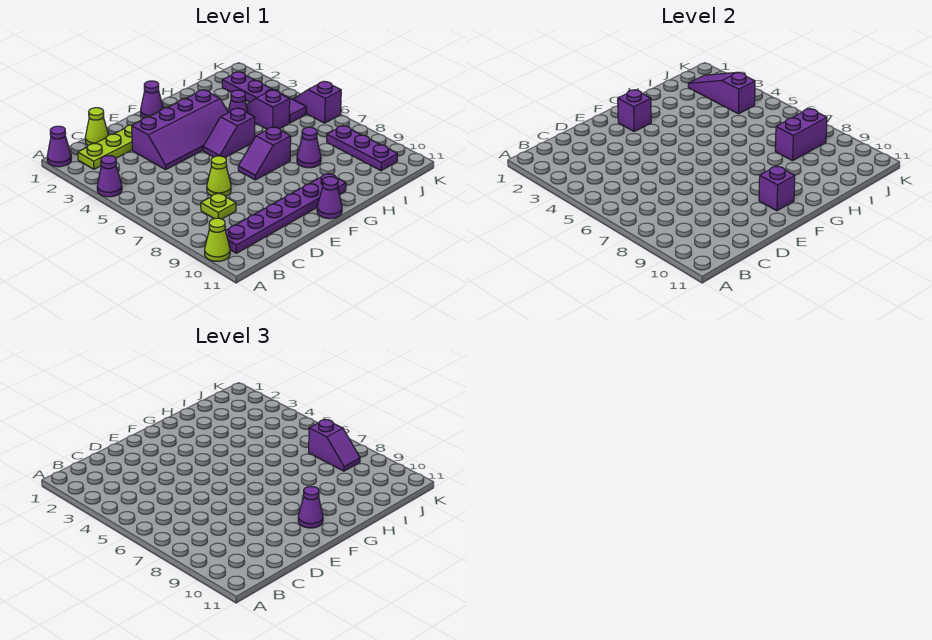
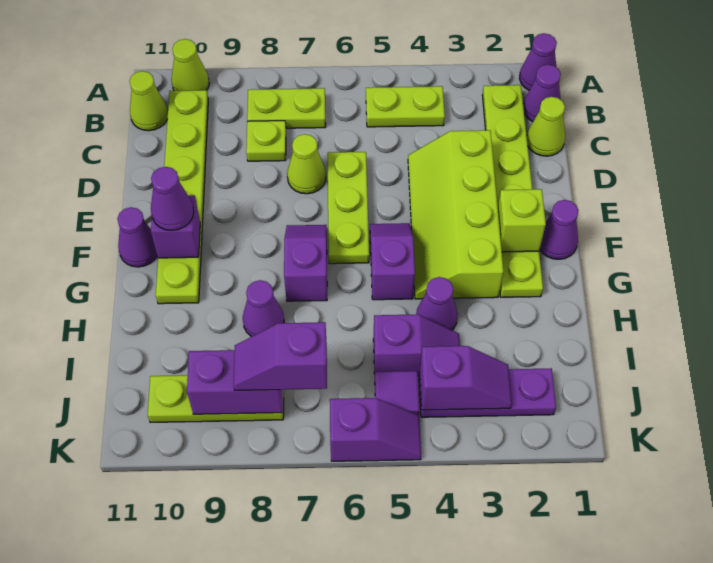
purple cone A4 level 1 -> purple cone B1 level 1
none -> lime plate B4:B5 level 1
none -> lime plate B7:B8 level 1
purple plate B10:G10 level 1 -> lime plate B10:G10 level 1
none -> lime cone B11 level 1
purple slope D3:G4 level 1 top 3 -> lime slope D3:G4 level 1 top 3
none -> lime plate D6:F6 level 1
purple brick F2 level 2 -> lime brick F2 level 2
purple brick I8:J8 level 2 -> purple brick J8:J9 level 2
purple slope J2:J4 level 2 top 4 -> purple slope J3:J4 level 2 top 4
purple plate J8:J10 level 1 -> lime plate J8:J10 level 1

